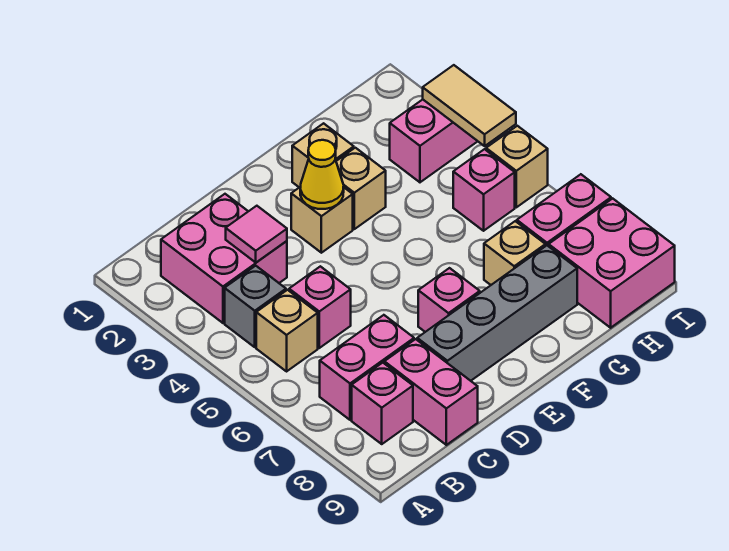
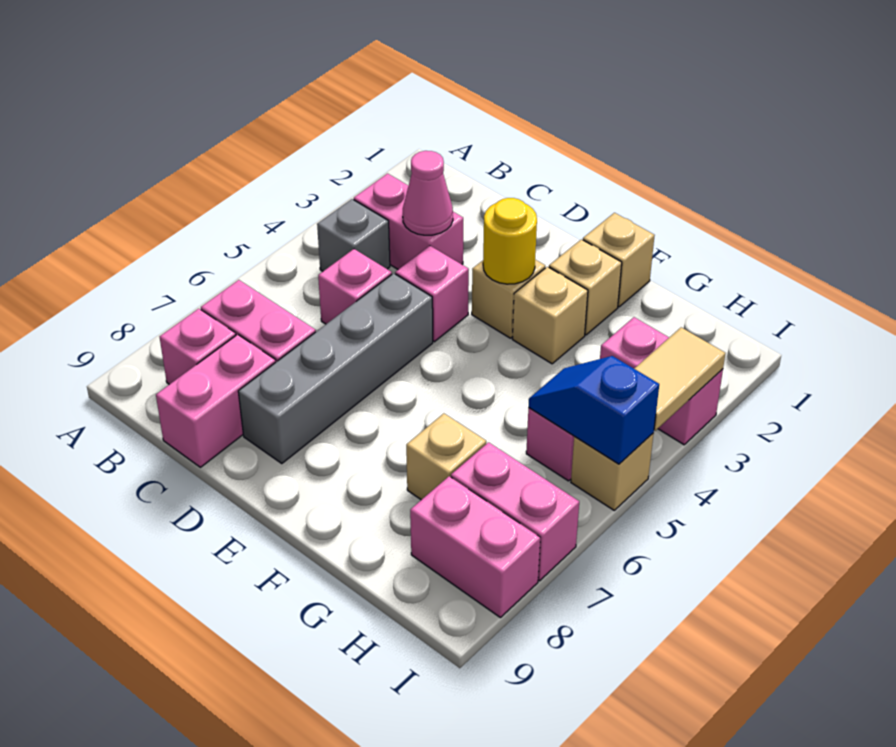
pink brick B2:C3 level 1 -> pink brick B3:C3 level 1
tan brick B5 level 1 -> tan brick F1 level 1
pink tile C3 level 2 -> pink cone C3 level 2
grey brick D8:G8 level 1 -> grey brick D5:D8 level 1
yellow cone E3 level 2 -> yellow round brick E3 level 2
pink brick E7 level 1 -> pink brick D4 level 1
none -> blue slope H5:I5 level 2 top I
pink brick H8:I9 level 1 -> pink brick H8:I8 level 1

